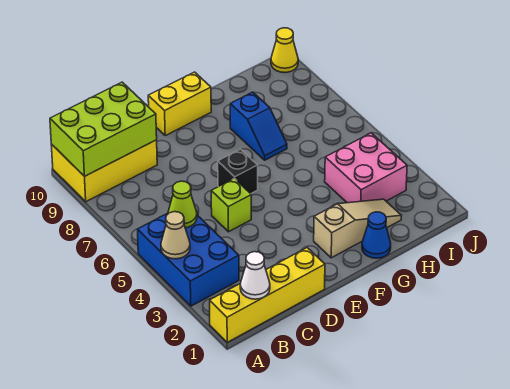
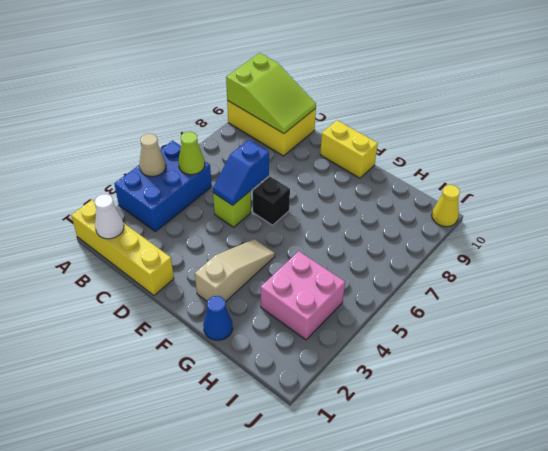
lime brick A9:C10 level 2 -> lime slope A9:C10 level 2 top A
tan slope F2:H2 level 1 top F -> tan slope F2:F4 level 1 top 2
blue slope G7:G8 level 1 top 8 -> blue slope D5:D6 level 2 top 6

